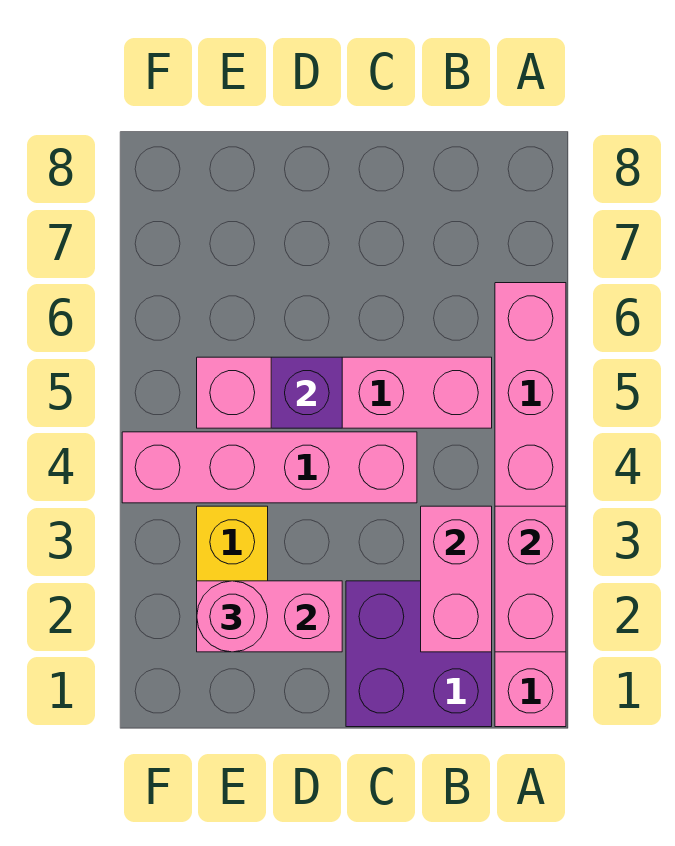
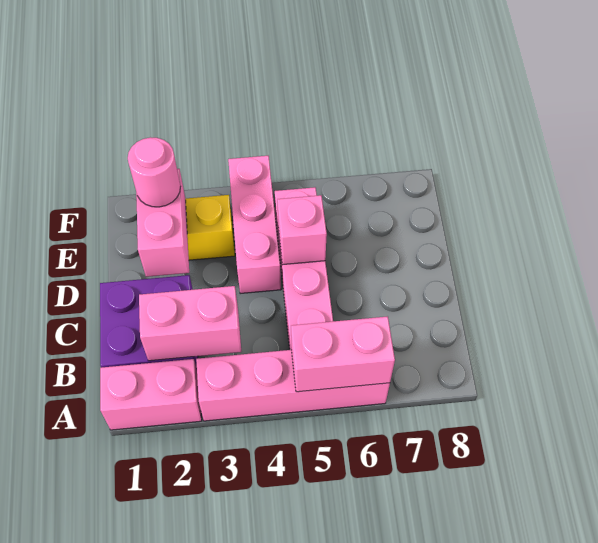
pink brick A2:A3 level 2 -> pink brick A5:A6 level 2
pink brick C4:F4 level 1 -> pink brick D4:F4 level 1
purple brick D5 level 2 -> pink brick D5 level 2

